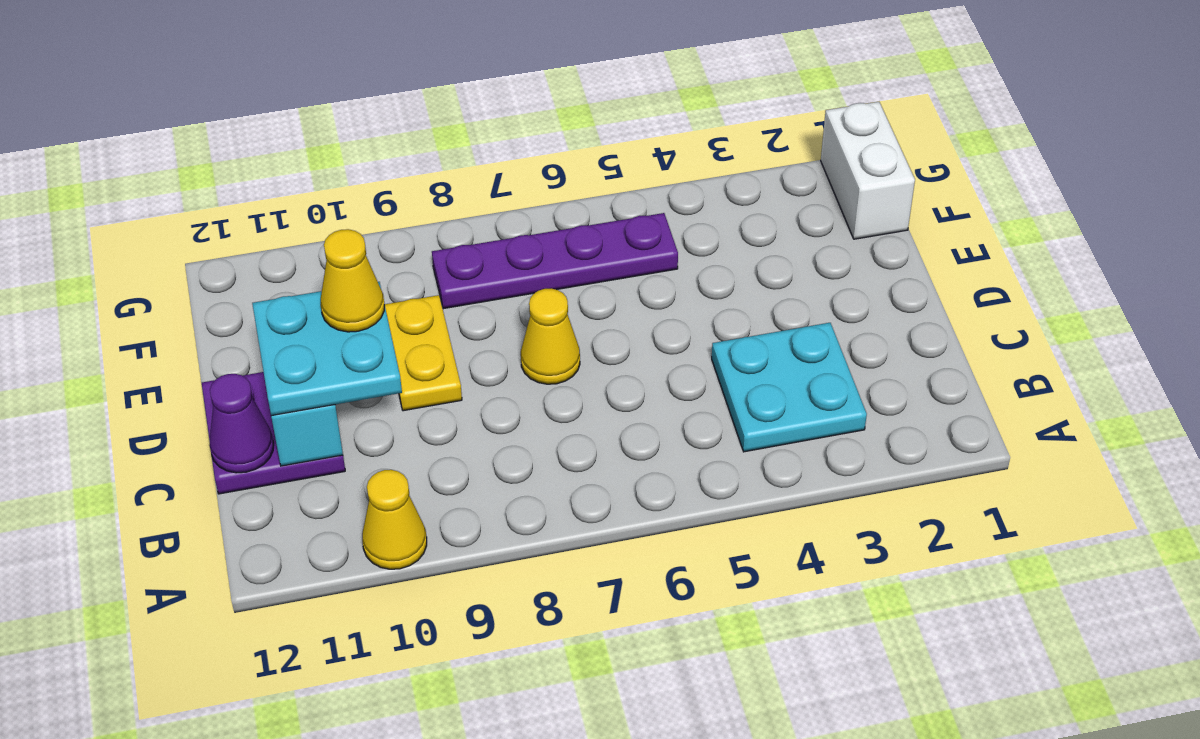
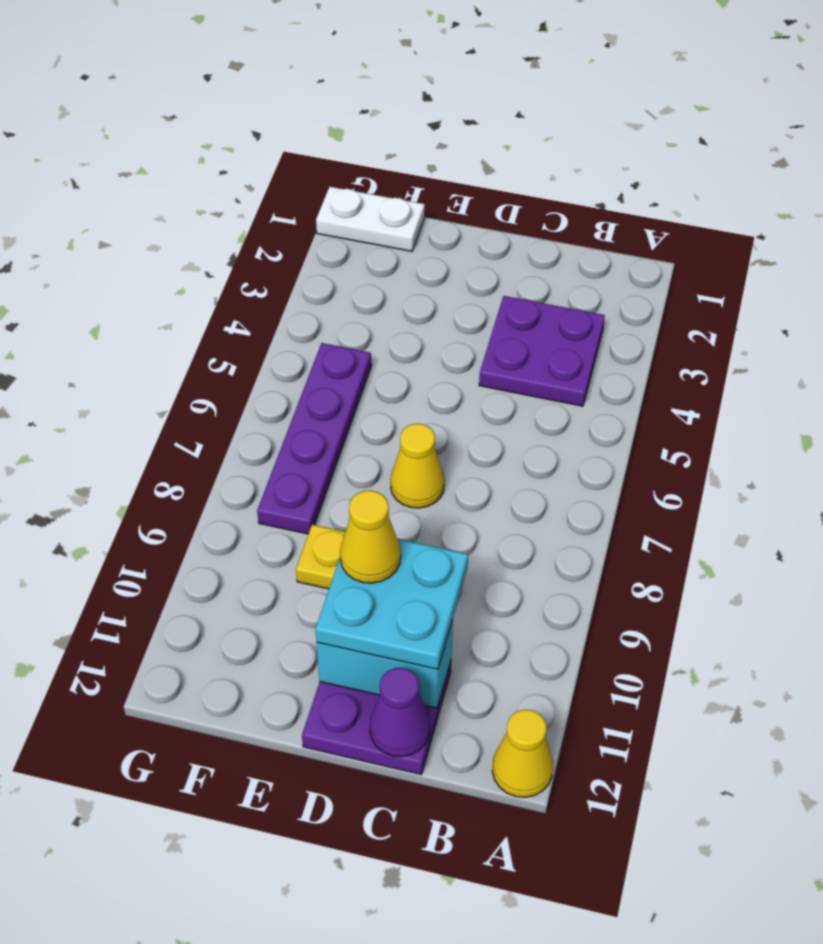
yellow cone A10 level 1 -> yellow cone A12 level 1
cyan plate B3:C4 level 1 -> purple plate B3:C4 level 1
white brick F1:G1 level 1 -> white plate F1:G1 level 1

